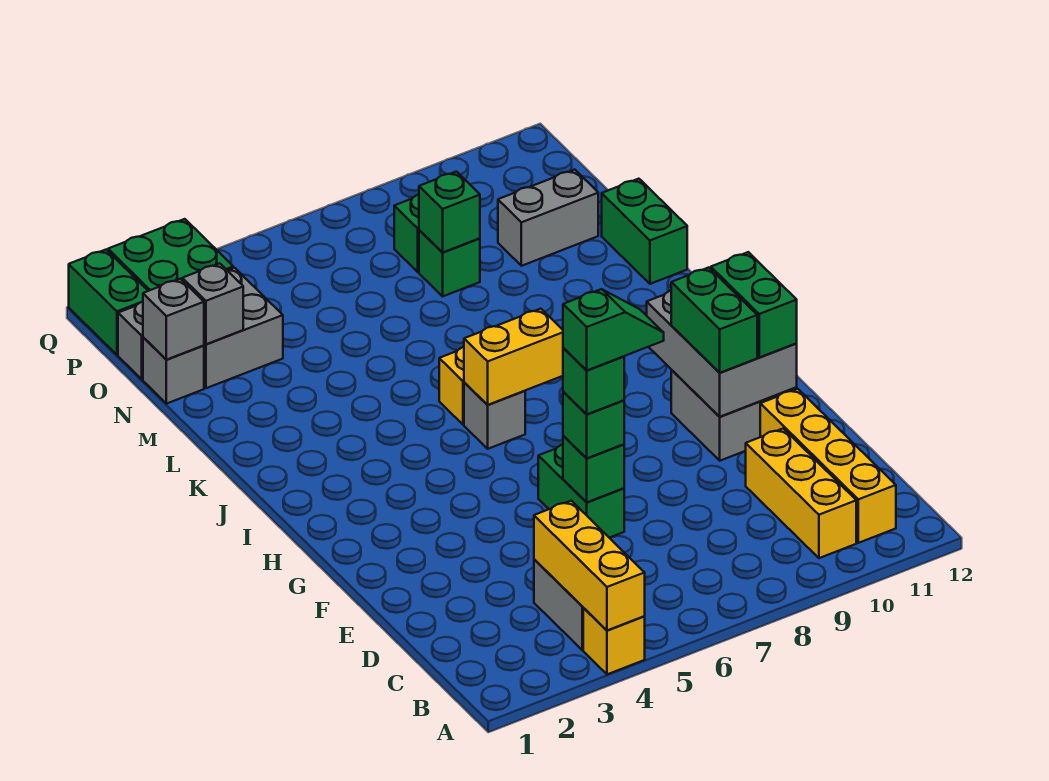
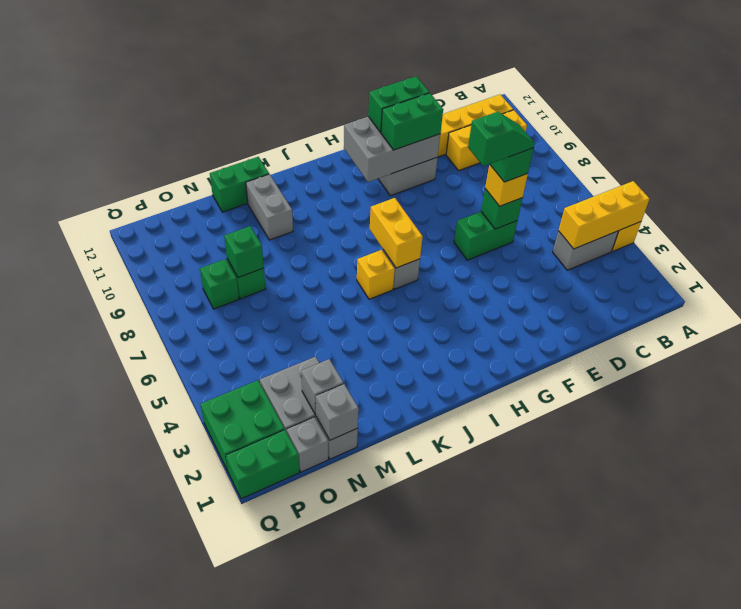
green brick E6 level 3 -> yellow brick E6 level 3
green slope E6:E7 level 5 top 6 -> green slope E6:F6 level 5 top F
grey brick N10:N11 level 1 -> grey brick L10:L11 level 1

